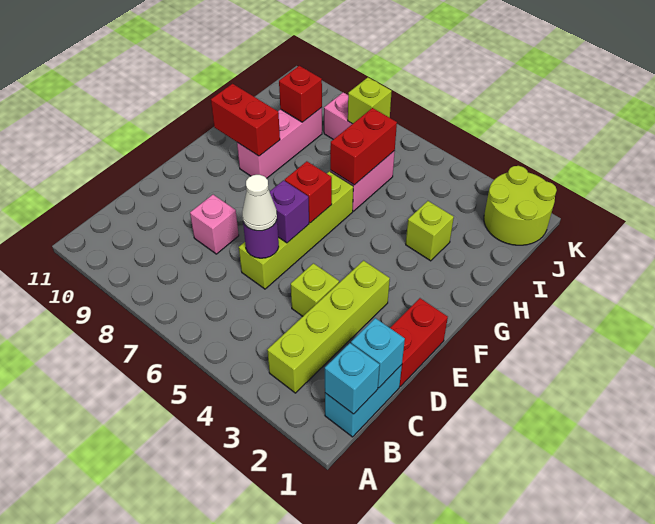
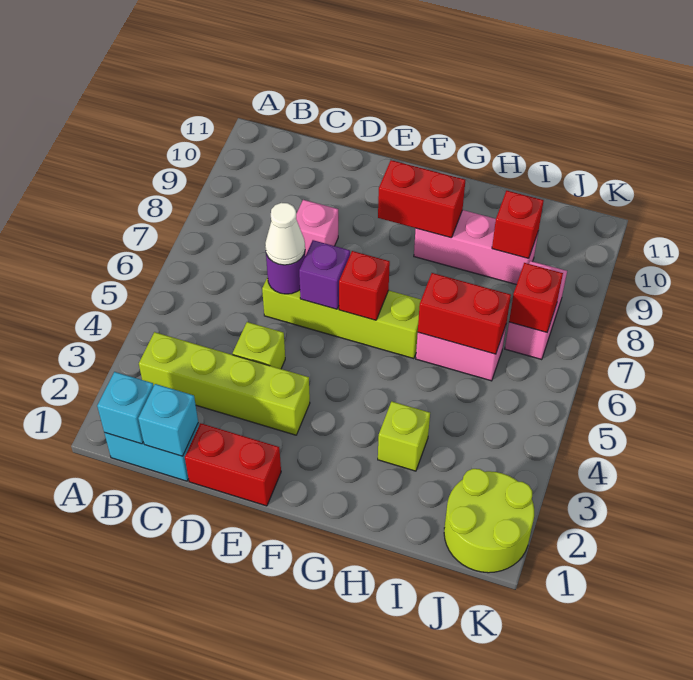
red brick G9:G10 level 2 -> red brick F9:G9 level 2
lime brick J7 level 2 -> red brick J7 level 2

